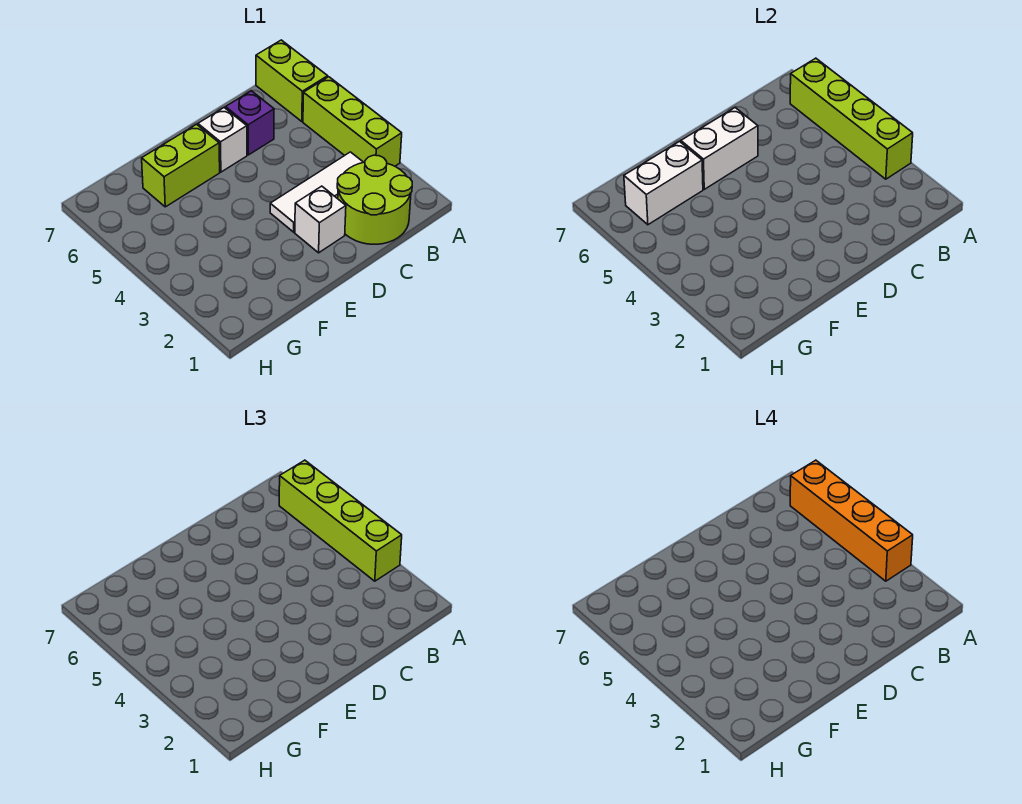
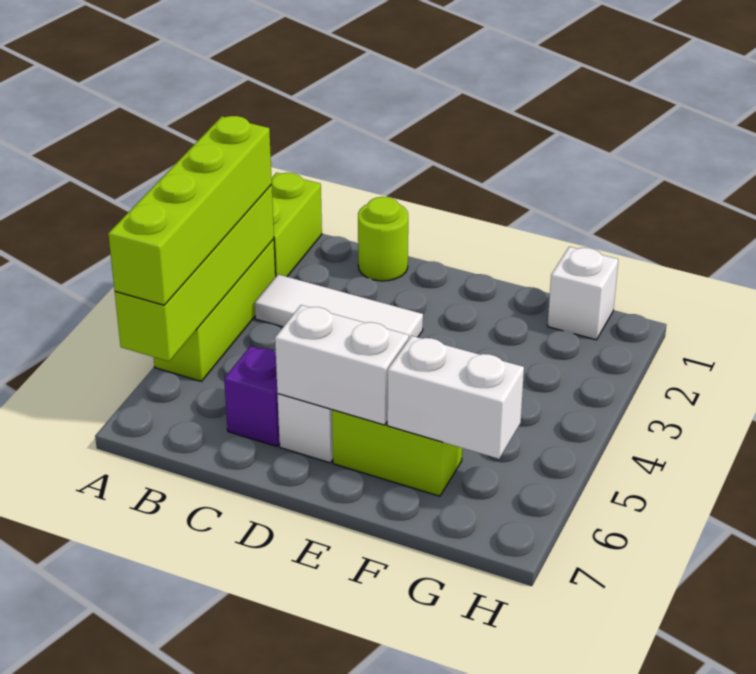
orange brick A3:A6 level 4 -> none
lime brick A6:A7 level 1 -> lime brick A1:A2 level 1
lime round brick B1:C2 level 1 -> lime round brick C1 level 1
white brick D2 level 1 -> white brick G1 level 1

